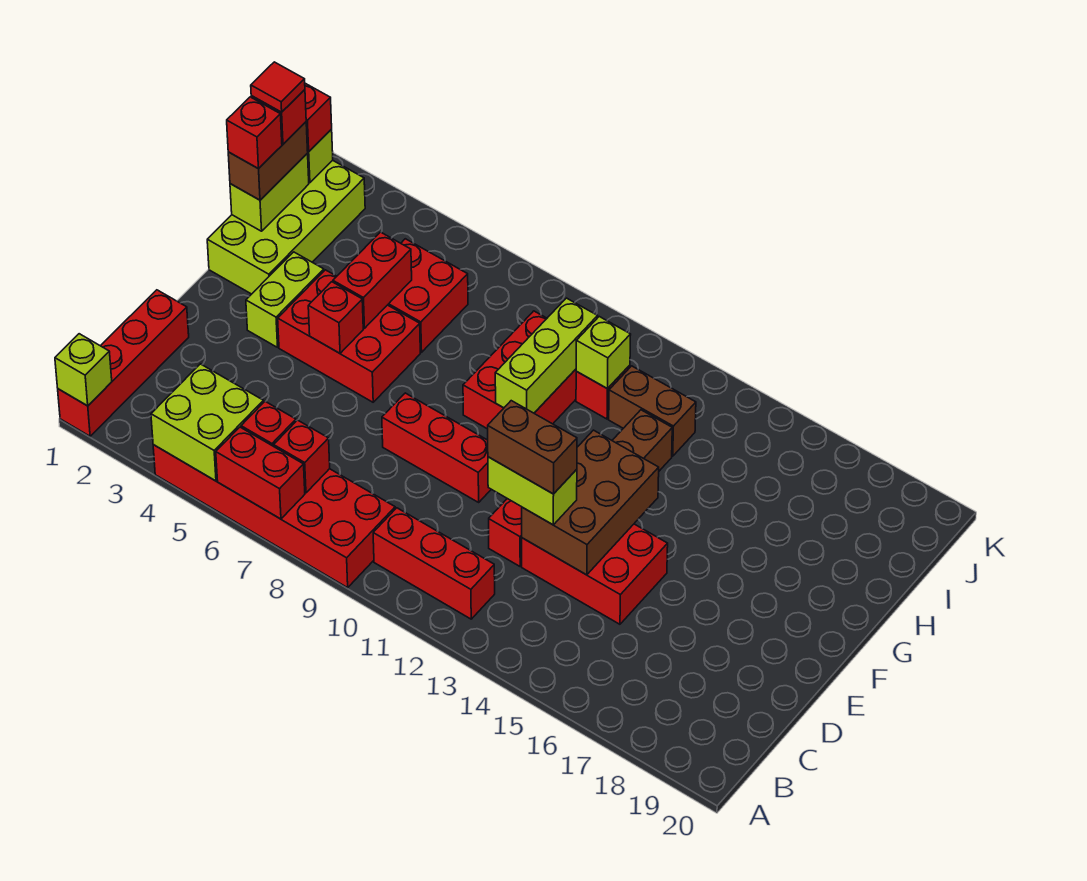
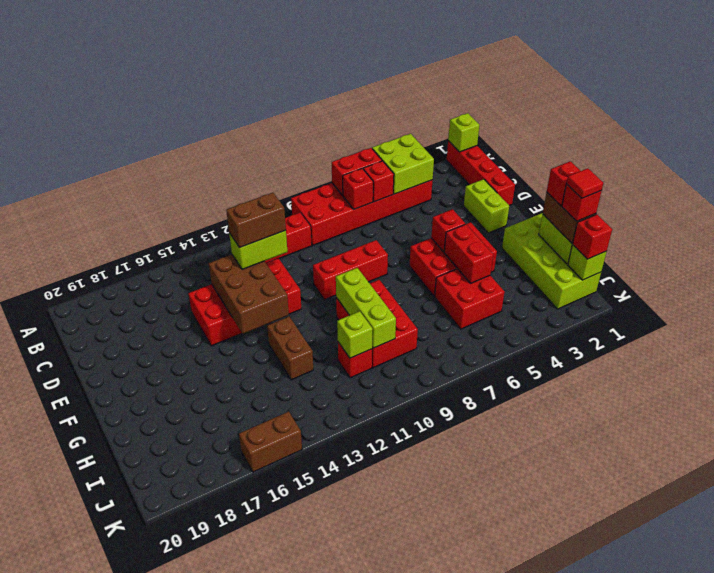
lime brick F3:G3 level 1 -> lime brick D2:E2 level 1
brown brick I12:I13 level 1 -> brown brick K15:K16 level 1

